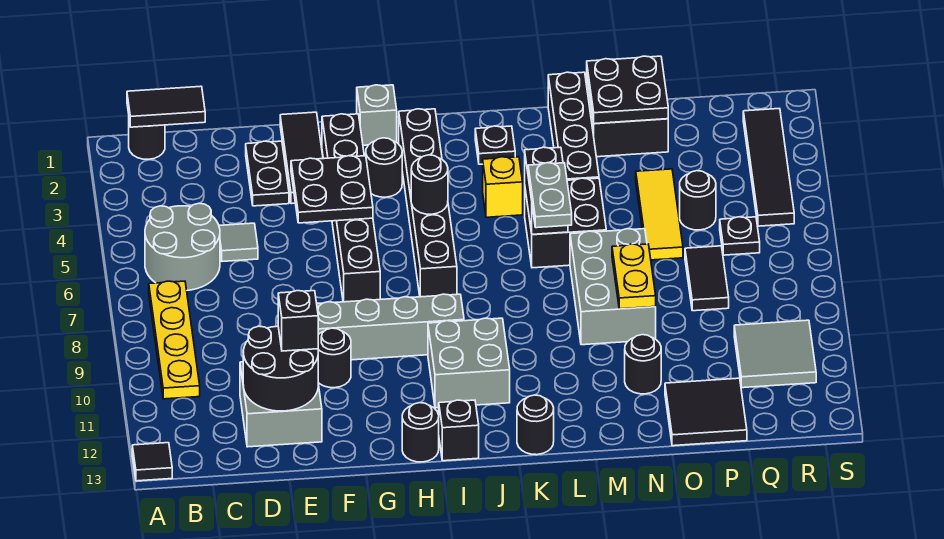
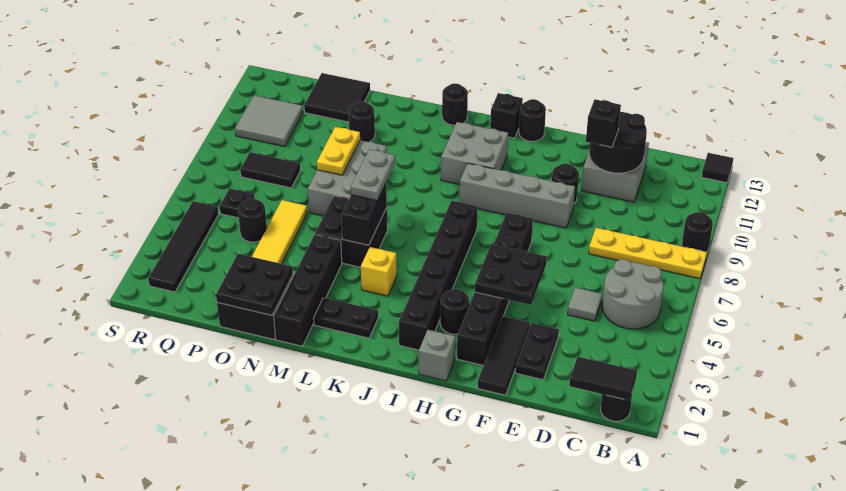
yellow plate B7:B10 level 1 -> yellow plate A8:D8 level 1
black round brick I5 level 2 -> black round brick A9 level 1
black plate K2 level 1 -> black plate K2:L2 level 1
black tile P7:P8 level 1 -> black tile P8:Q8 level 1

